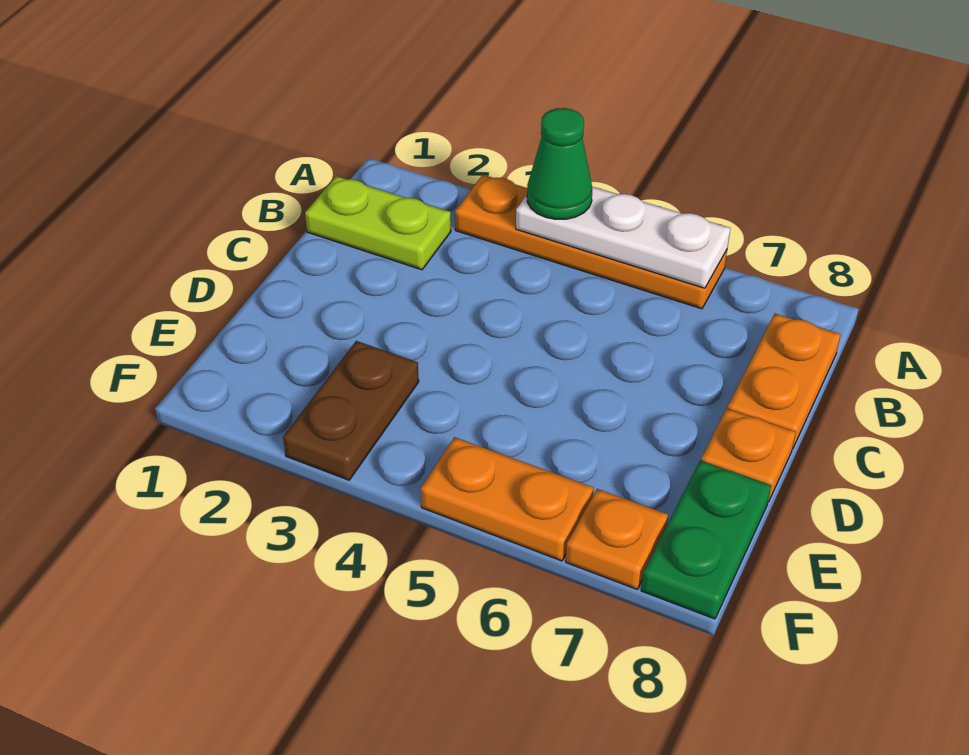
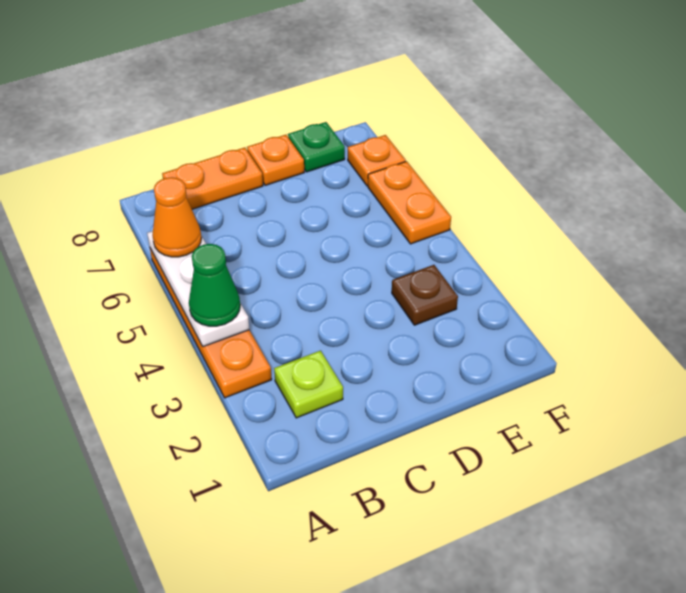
none -> orange cone A6 level 3
lime plate B1:B2 level 1 -> lime plate B2 level 1
brown plate E3:F3 level 1 -> brown plate E3 level 1
green plate E8:F8 level 1 -> green plate E8 level 1

